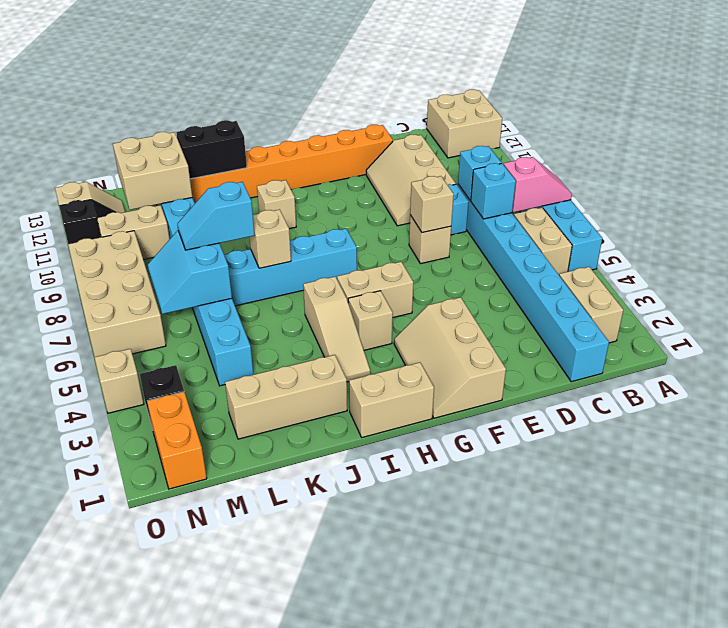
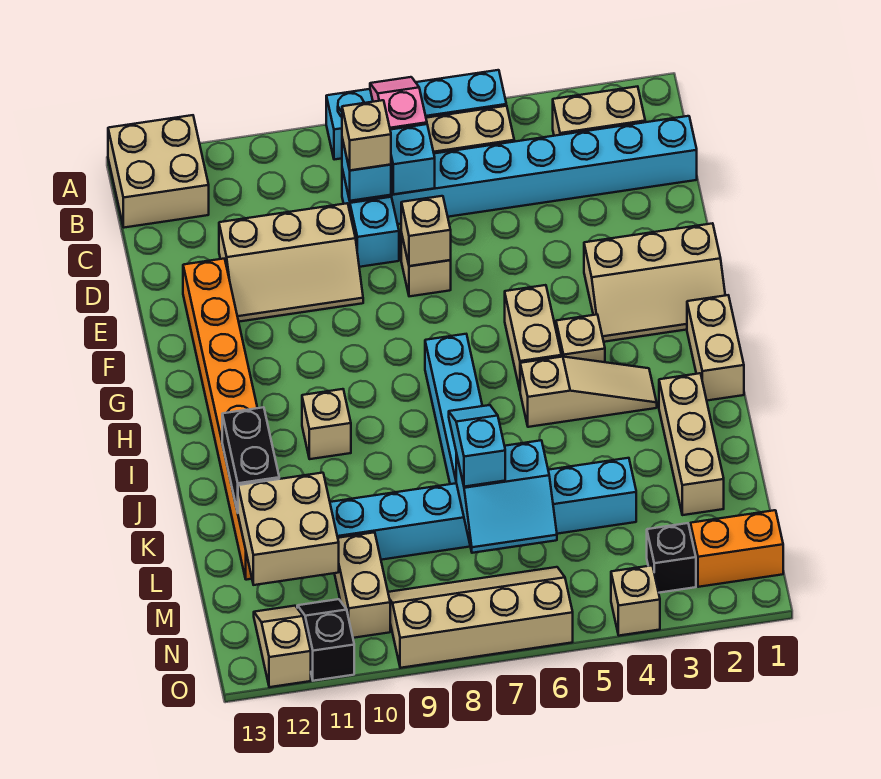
tan brick J7 level 2 -> tan brick C8 level 3
cyan slope K7:L7 level 3 top K -> cyan slope K7:L7 level 3 top L
tan brick N6:O9 level 1 -> tan slope N6:O9 level 1 top O

